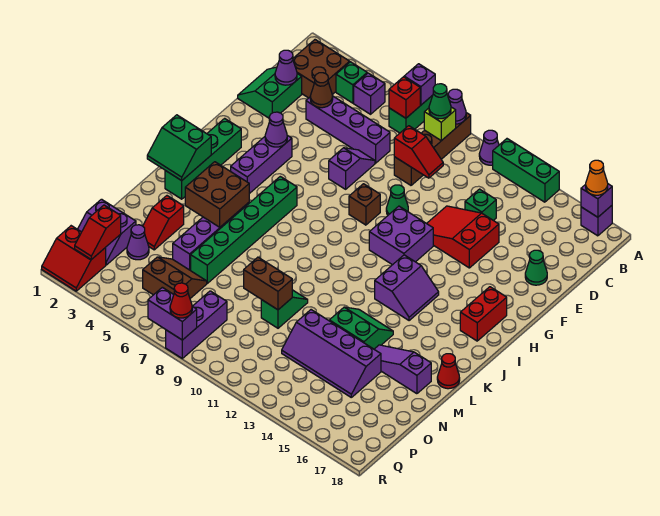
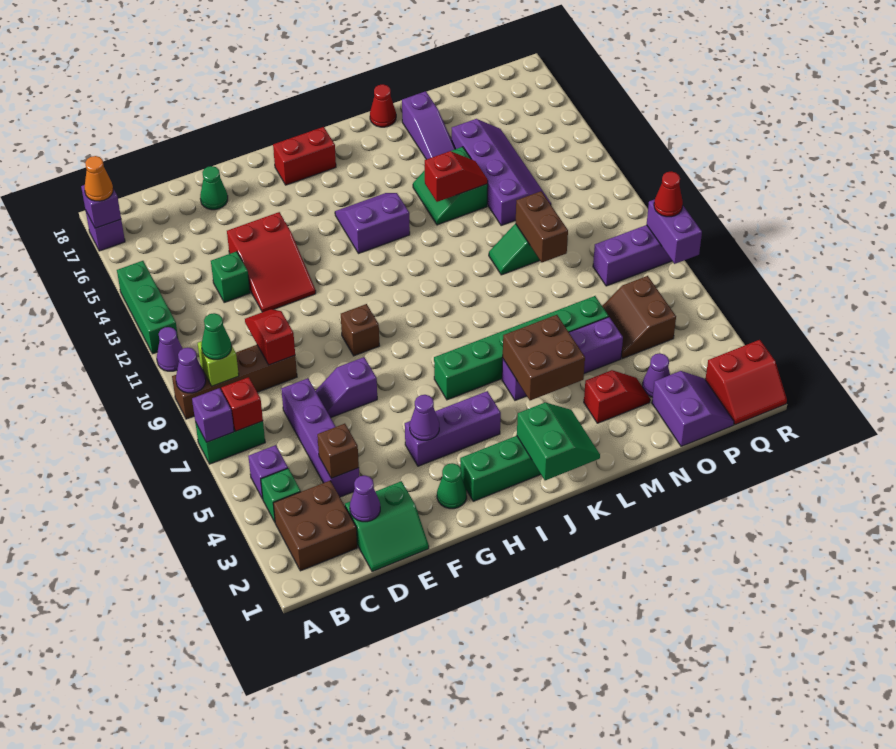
brown cone D4 level 2 -> brown brick D4 level 2
green cone F10 level 1 -> green cone G2 level 1
purple brick G11:H12 level 1 -> none
red slope P2:Q2 level 2 top P -> red slope L13:M13 level 2 top L
red slope Q1:R2 level 1 top Q -> red slope Q1:R2 level 1 top 2

